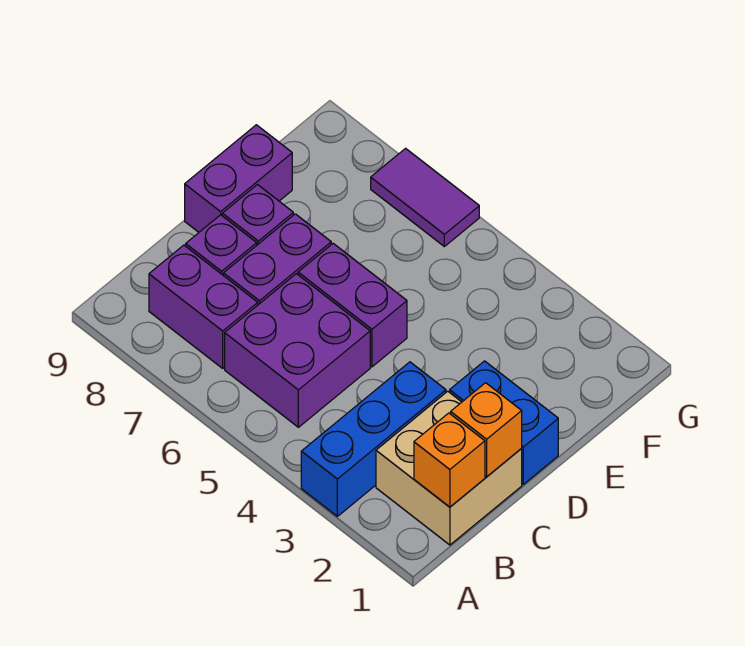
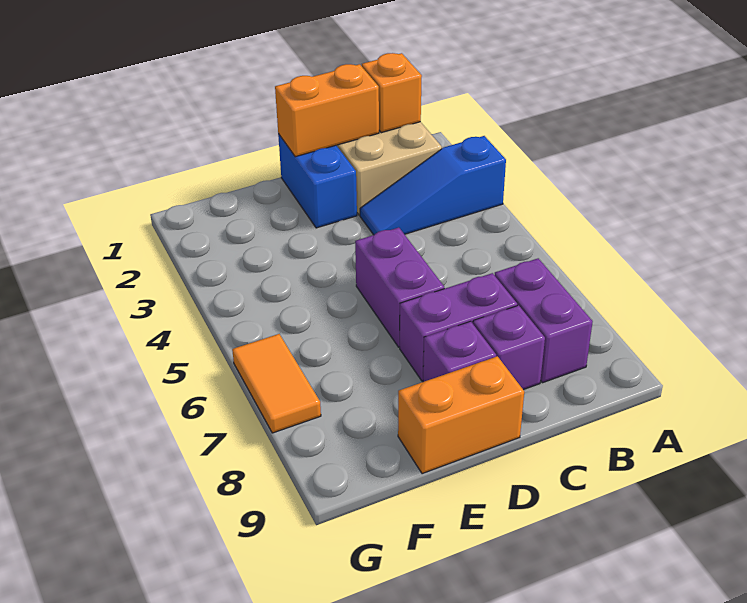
blue brick A3:C3 level 1 -> blue slope A3:C3 level 1 top A
purple brick B5:C6 level 1 -> none
orange brick C1 level 2 -> orange brick C1:D1 level 2
purple brick D9:E9 level 1 -> orange brick D9:E9 level 1
purple tile G6:G7 level 1 -> orange tile G6:G7 level 1

